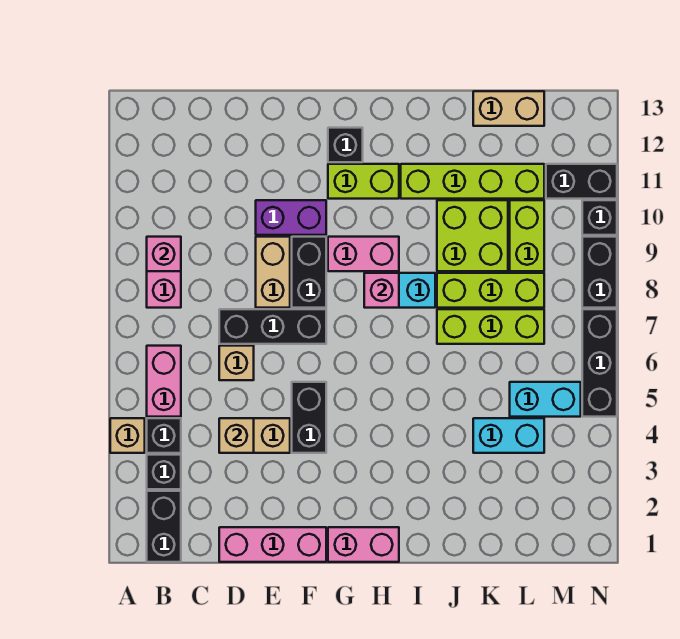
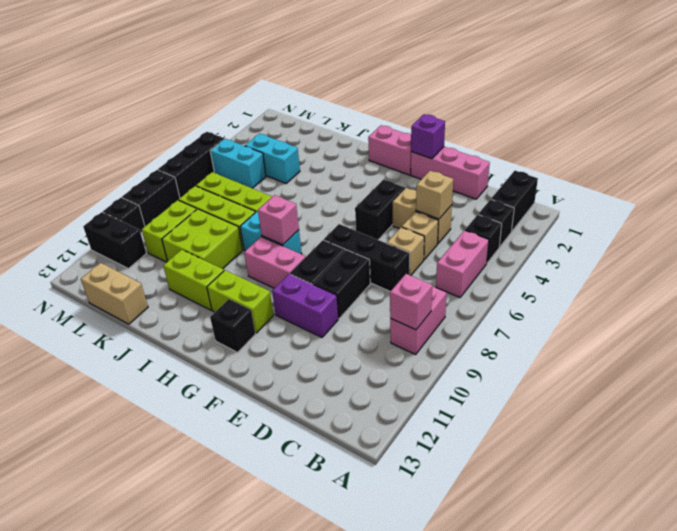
tan brick A4 level 1 -> tan brick D5 level 1
tan brick E8:E9 level 1 -> black brick E8:E9 level 1
none -> purple brick F1 level 2
lime brick I11:L11 level 1 -> lime brick I11:J11 level 1

